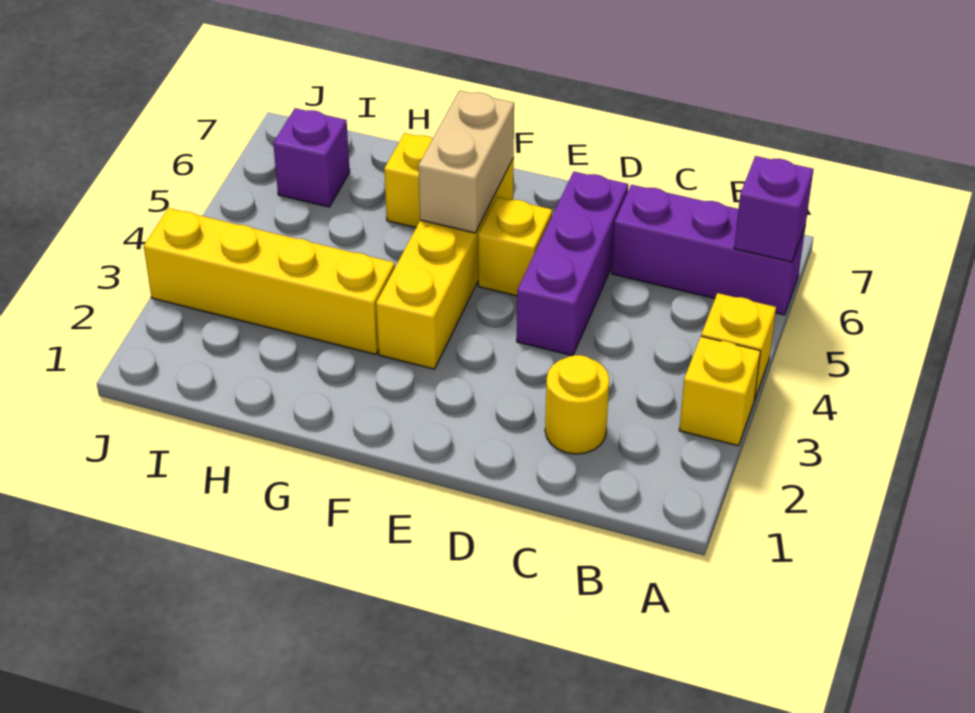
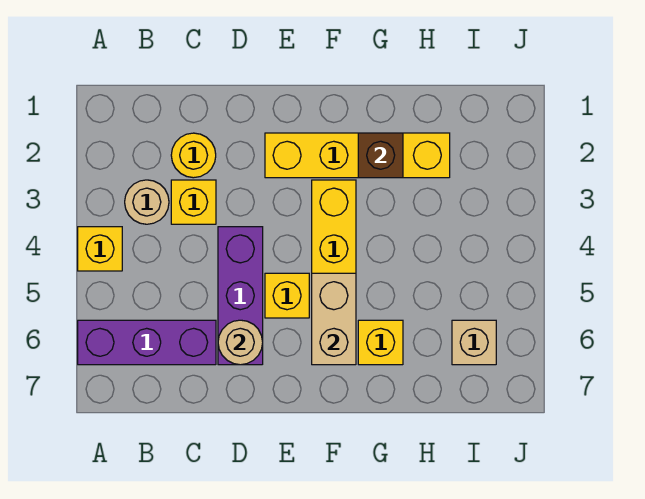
yellow brick A3 level 1 -> yellow brick C3 level 1
purple brick A6 level 2 -> none
none -> tan round brick B3 level 1
none -> tan round brick D6 level 2
none -> brown brick G2 level 2
yellow brick G3:J3 level 1 -> yellow brick E2:H2 level 1
purple brick I6 level 1 -> tan brick I6 level 1

